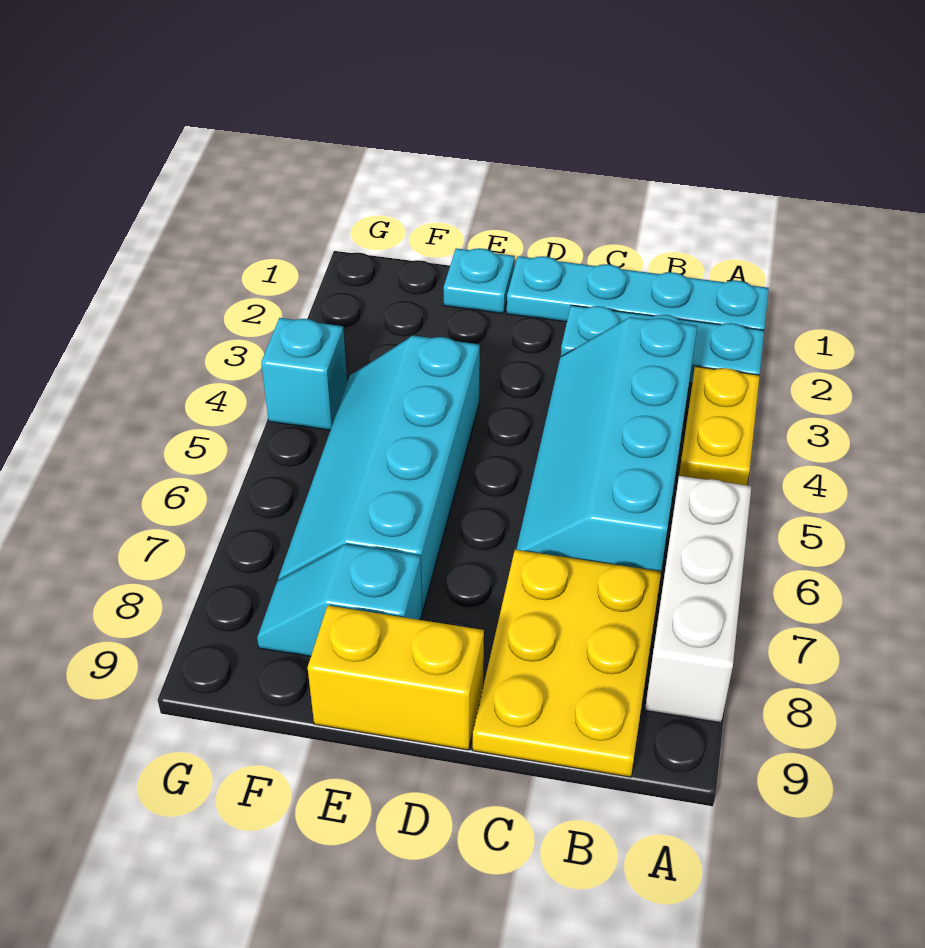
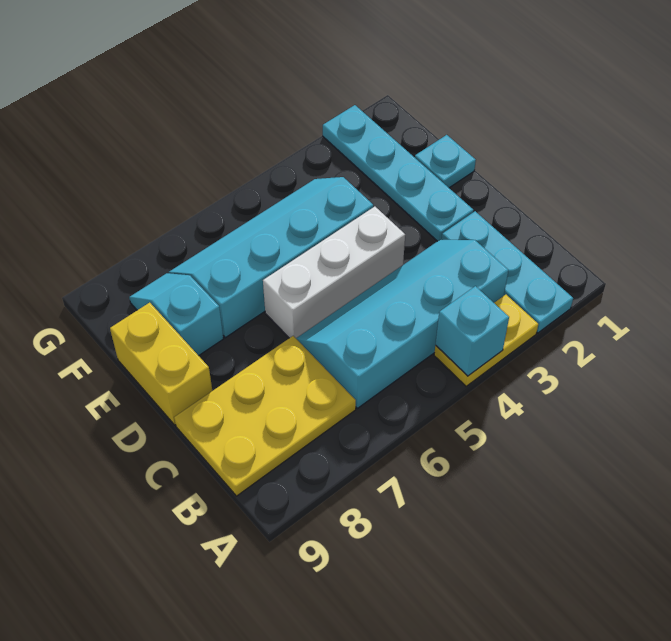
cyan plate A1:D1 level 1 -> cyan plate D2:G2 level 1
white brick A6:A8 level 1 -> white brick D4:D6 level 1
cyan brick G4 level 1 -> cyan brick A4 level 2

